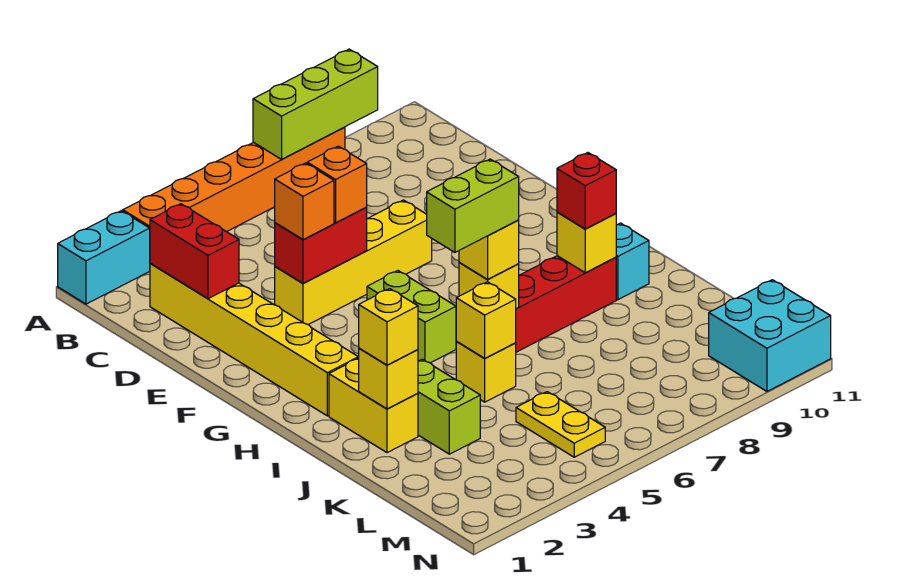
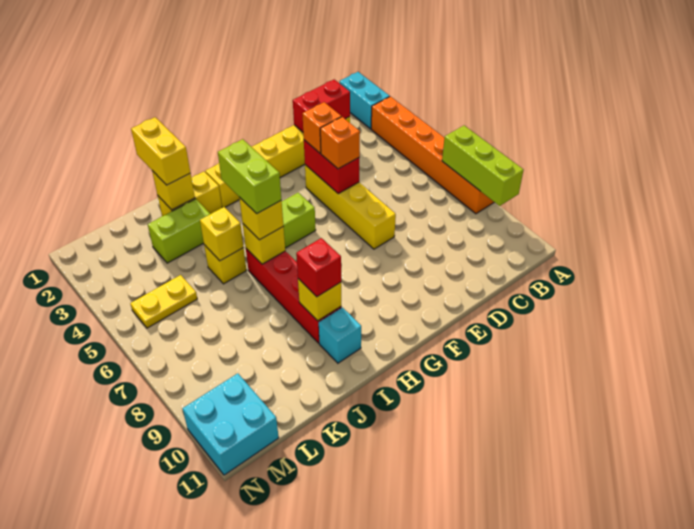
yellow brick J2 level 3 -> yellow brick J1:J2 level 3

